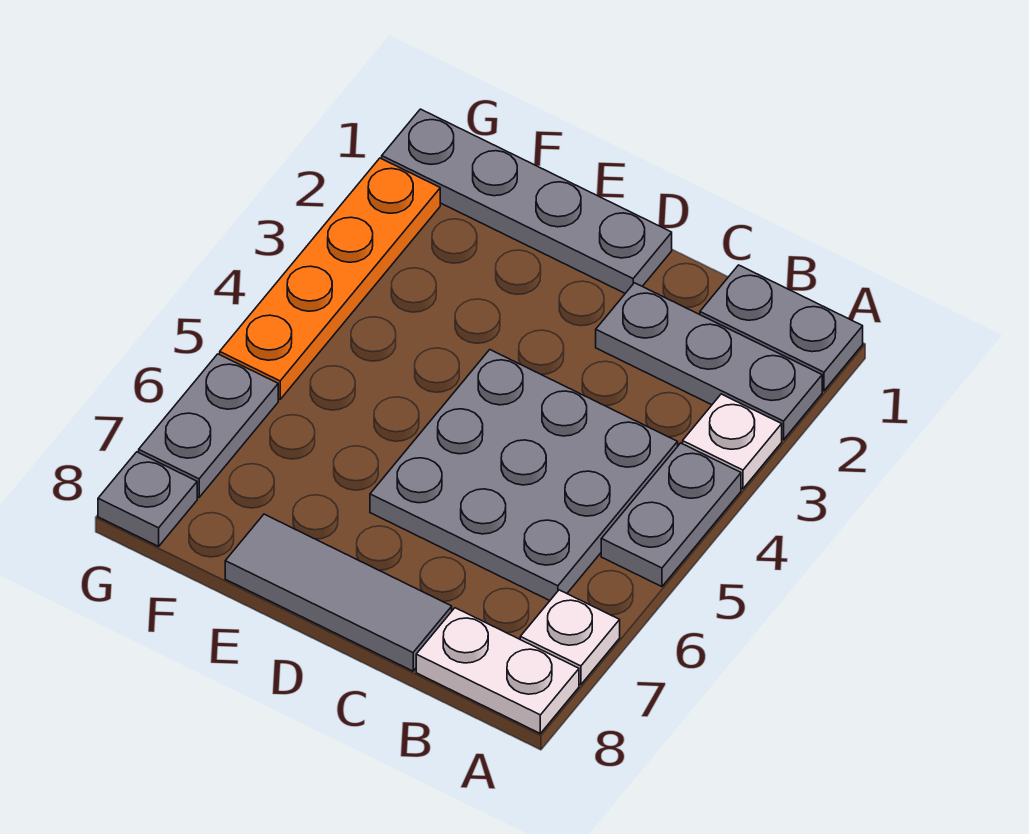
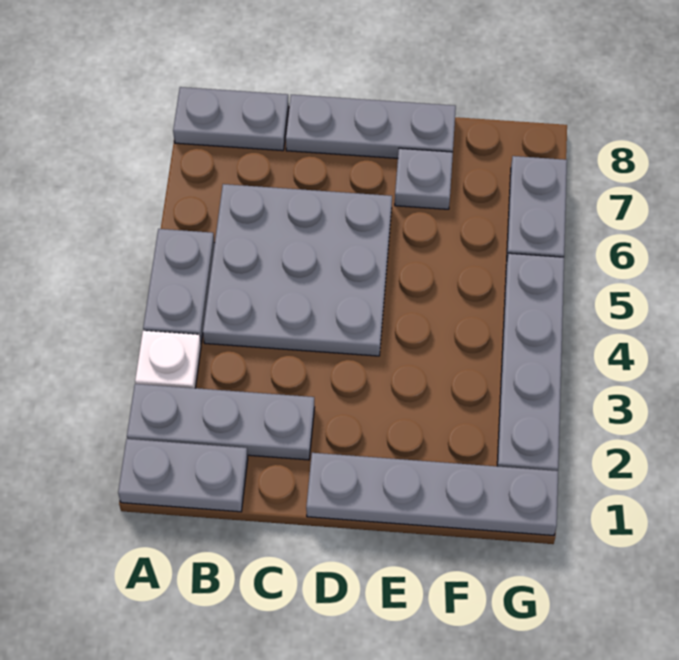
white plate A7 level 1 -> none
white plate A8:B8 level 1 -> grey plate A8:B8 level 1
grey tile C8:E8 level 1 -> grey plate C8:E8 level 1
orange plate G2:G5 level 1 -> grey plate G2:G5 level 1
grey plate G8 level 1 -> grey plate E7 level 1

